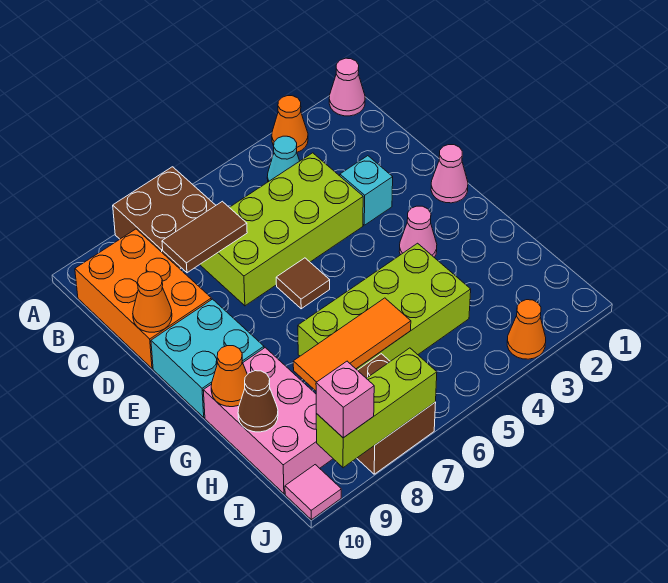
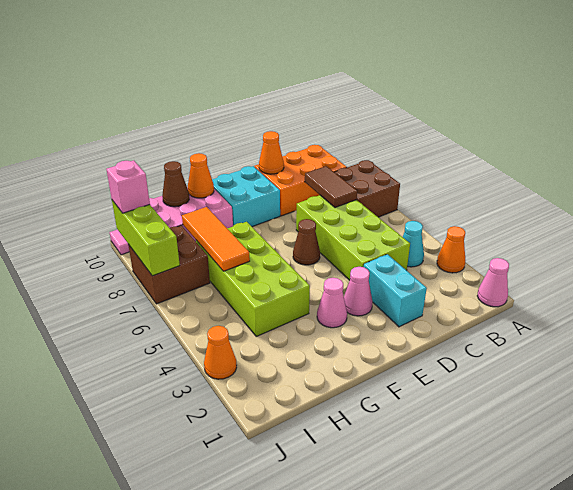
cyan brick D3 level 1 -> cyan brick D2:D3 level 1
pink cone E1 level 1 -> pink cone E3 level 1
brown tile E6 level 1 -> brown cone E6 level 1

